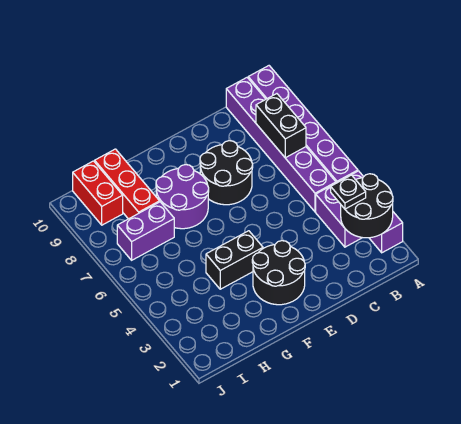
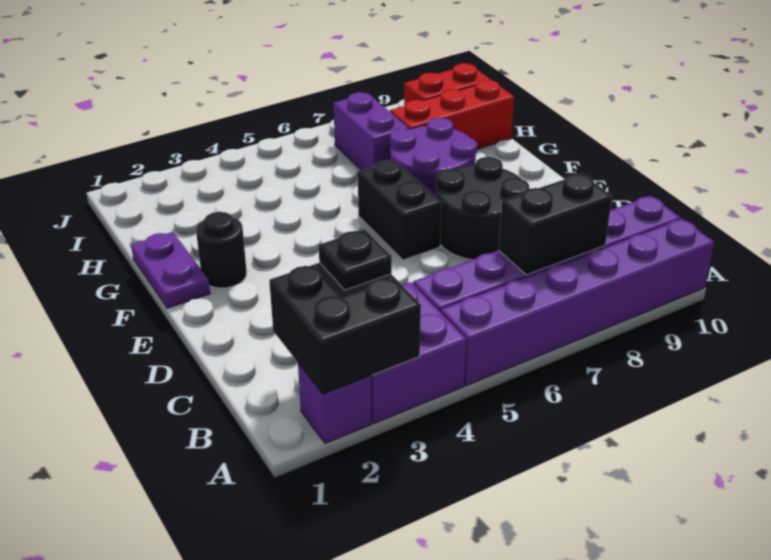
black round brick A2:B3 level 2 -> black brick A2:B3 level 2
black round brick E2:F3 level 1 -> black round brick F2 level 1
none -> purple plate F1:G1 level 1
black brick F4:G4 level 1 -> black brick E6:F6 level 1

